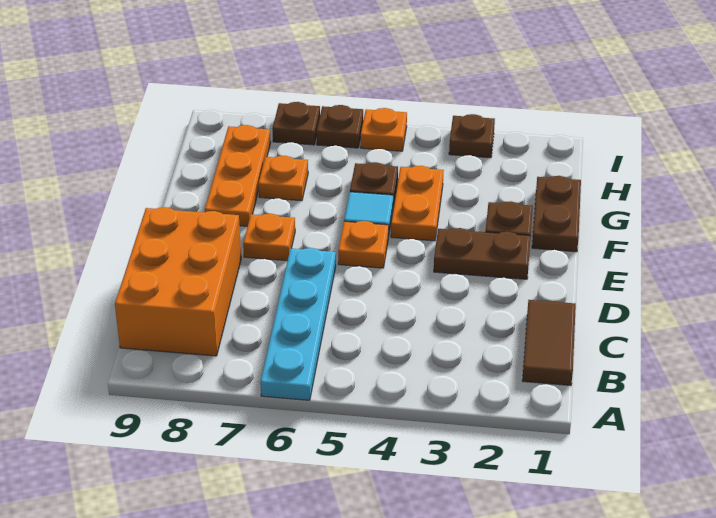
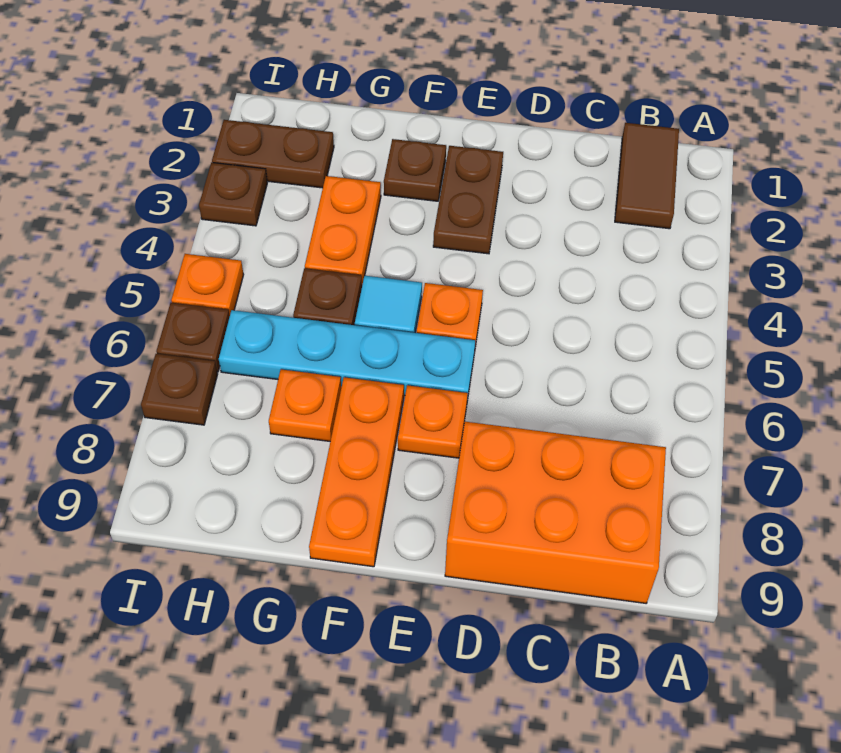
cyan plate A6:D6 level 1 -> cyan plate E6:H6 level 1
brown tile B1:C1 level 1 -> brown tile B1:B2 level 1
brown plate F1:G1 level 1 -> brown plate H2:I2 level 1
orange plate F4:G4 level 1 -> orange plate G3:G4 level 1
orange plate F8:H8 level 1 -> orange plate F7:F9 level 1

